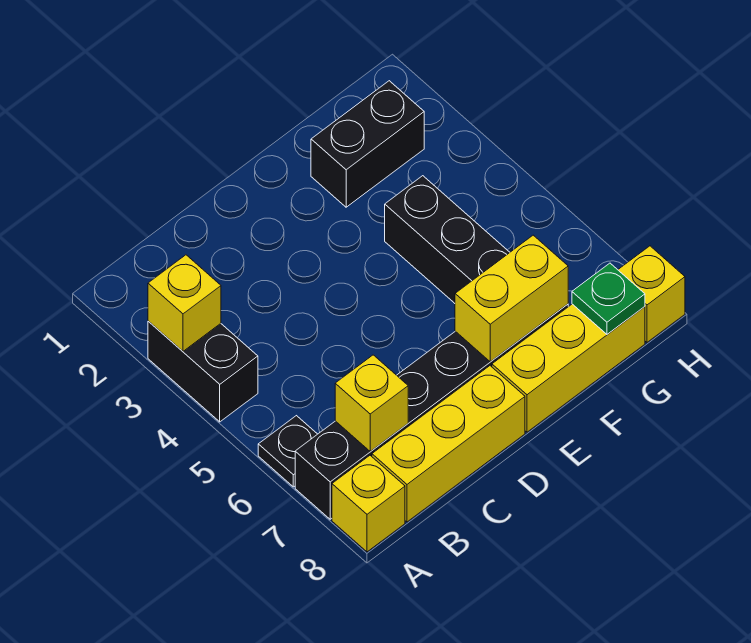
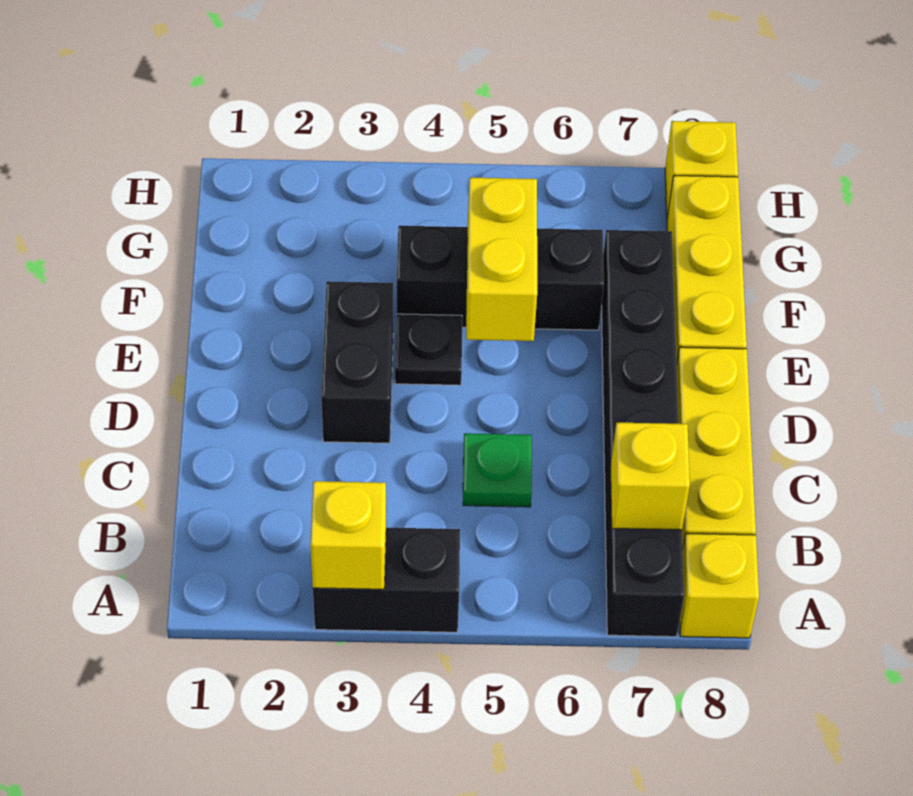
black plate A6 level 1 -> black plate E4 level 1
yellow brick E7:F7 level 2 -> yellow brick E5:F5 level 2
black brick F2:G2 level 1 -> black brick D3:E3 level 1
green plate G8 level 2 -> green plate C5 level 1

